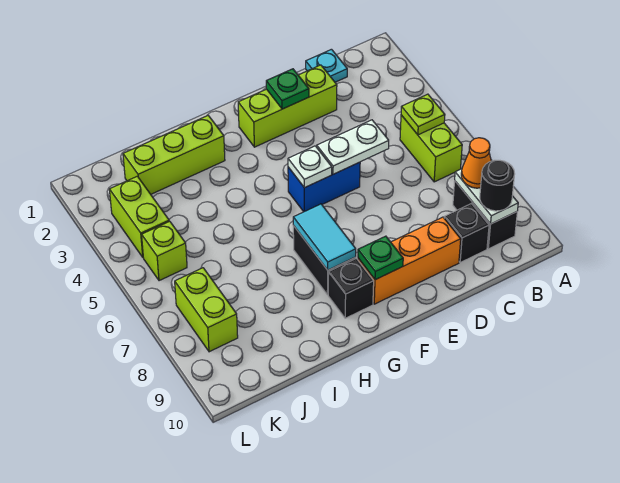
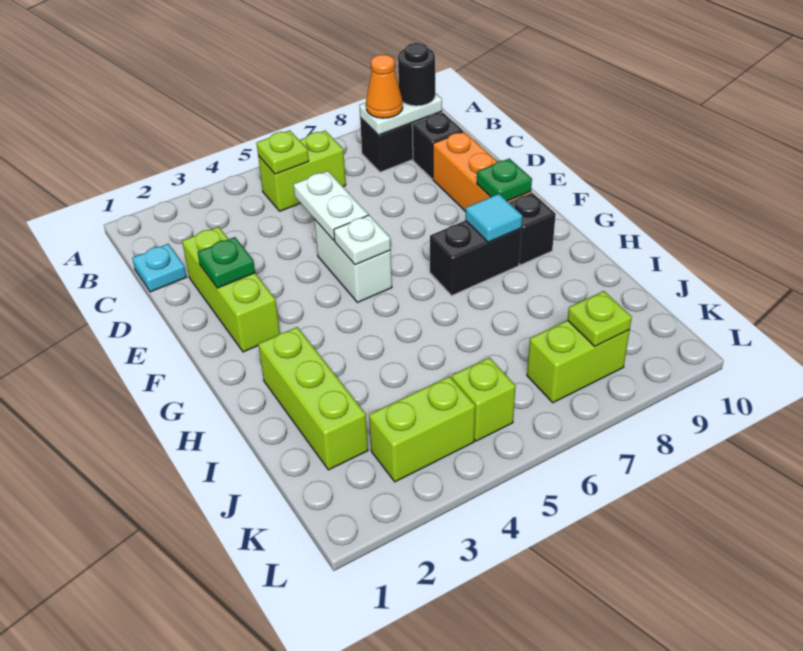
blue brick E5:F5 level 1 -> white brick E5:F5 level 1
cyan tile G7:G8 level 2 -> cyan tile G8 level 2
none -> lime plate K8 level 2

